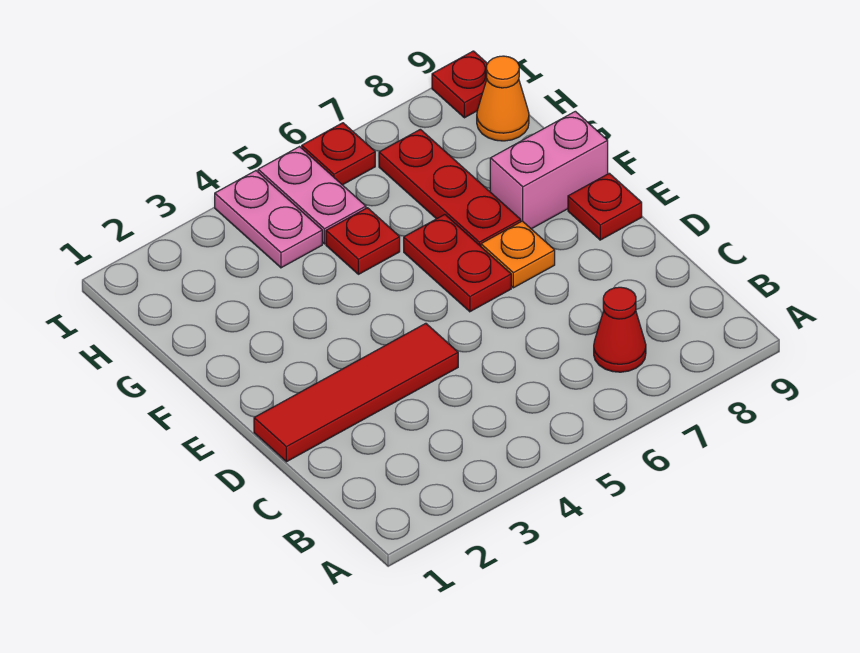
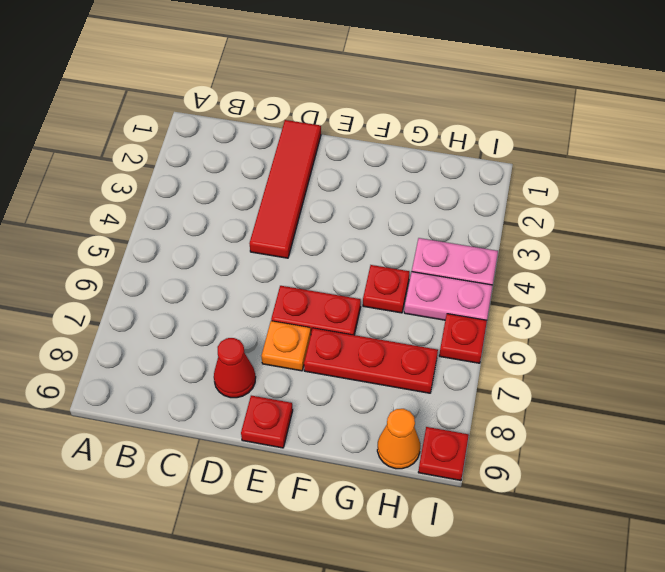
red cone B7 level 1 -> red cone D8 level 1
pink brick F8:F9 level 1 -> none

